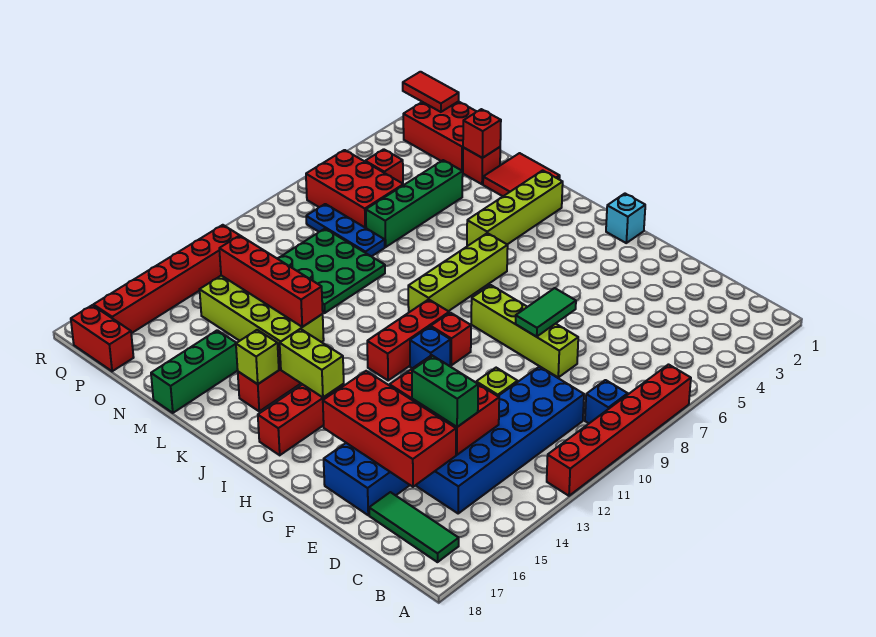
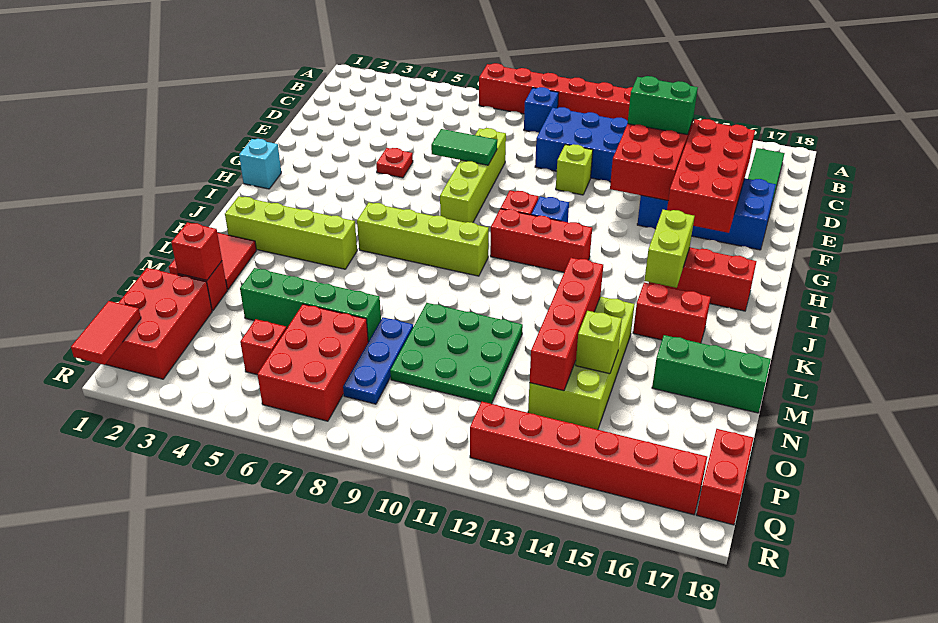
green brick D14:E14 level 3 -> green brick D13:D14 level 3
none -> red plate F5 level 1
lime brick K16 level 2 -> lime brick N14 level 2

